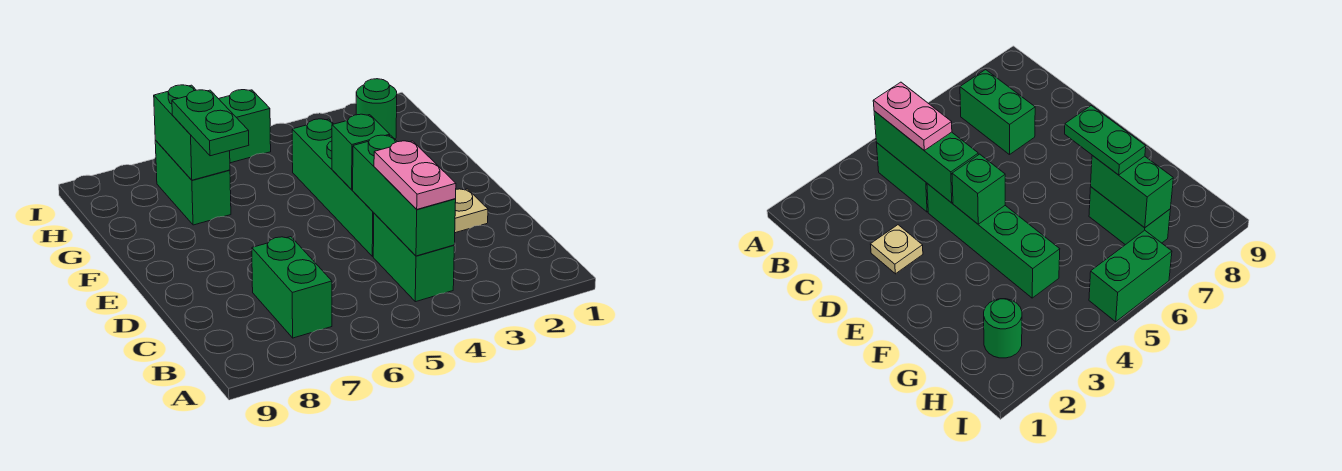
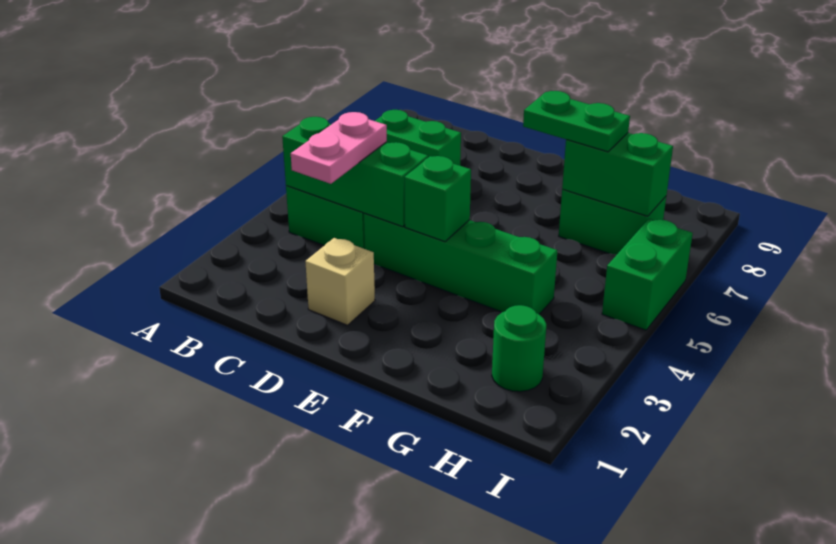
pink plate B4:C4 level 3 -> pink plate C3:C4 level 3
tan plate D2 level 1 -> tan brick D2 level 1

